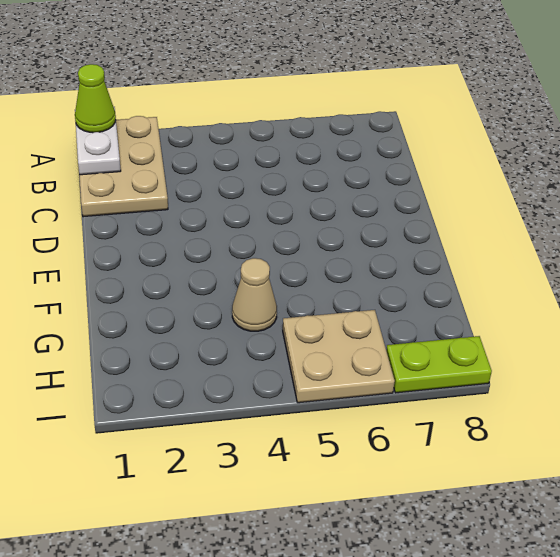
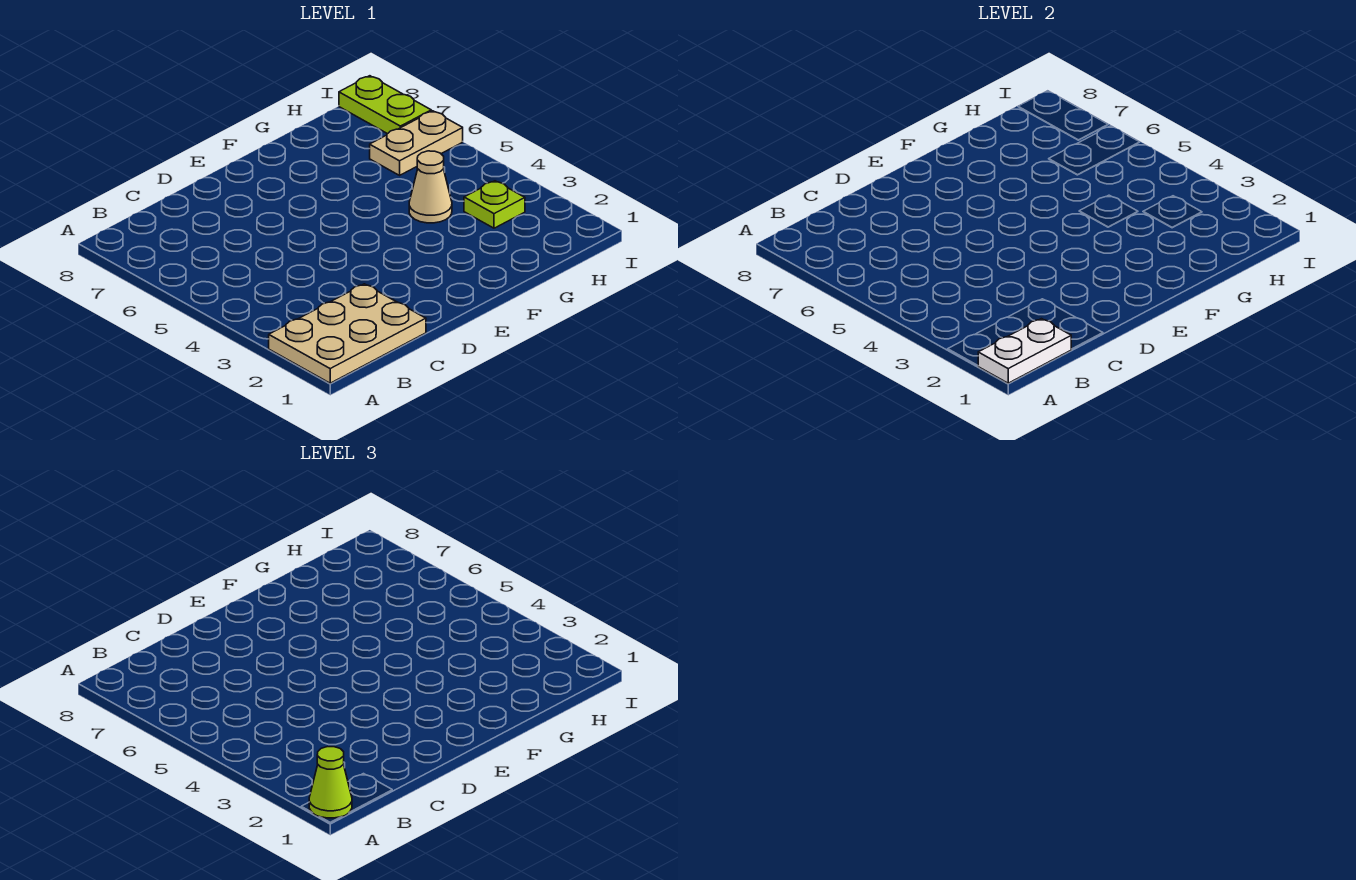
none -> lime plate H3 level 1
tan plate H5:I6 level 1 -> tan plate H6:I6 level 1

